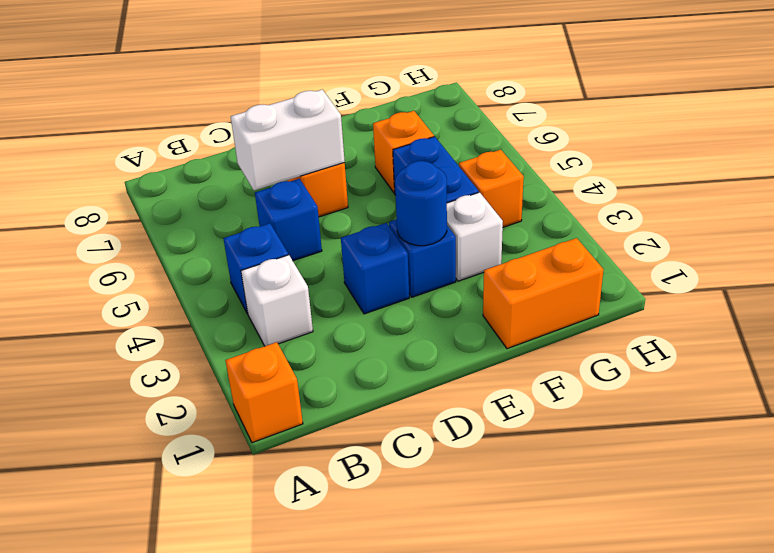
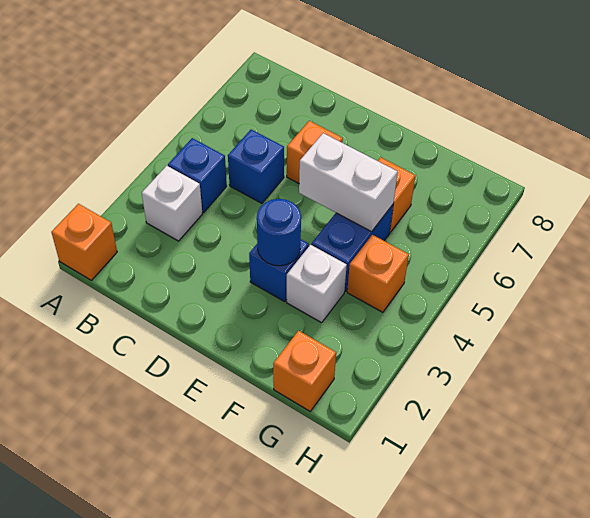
white brick C6:D6 level 2 -> white brick E5:F5 level 2
blue brick D3 level 1 -> none
orange brick F1:G1 level 1 -> orange brick G1 level 1

